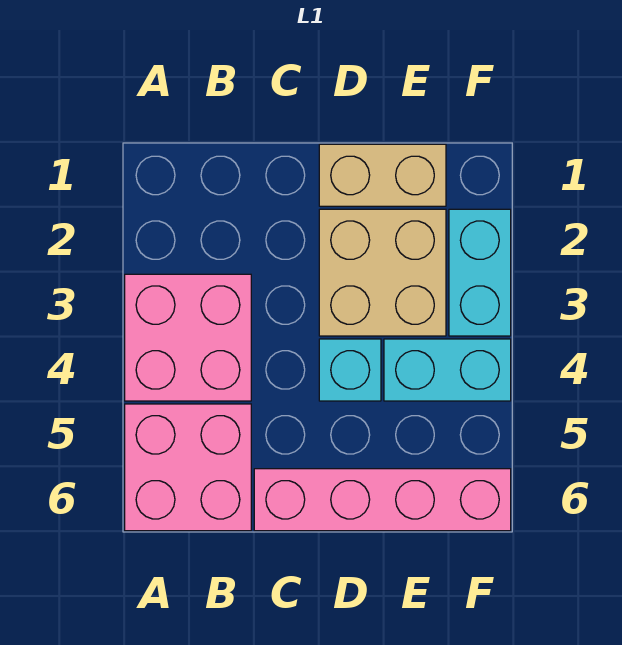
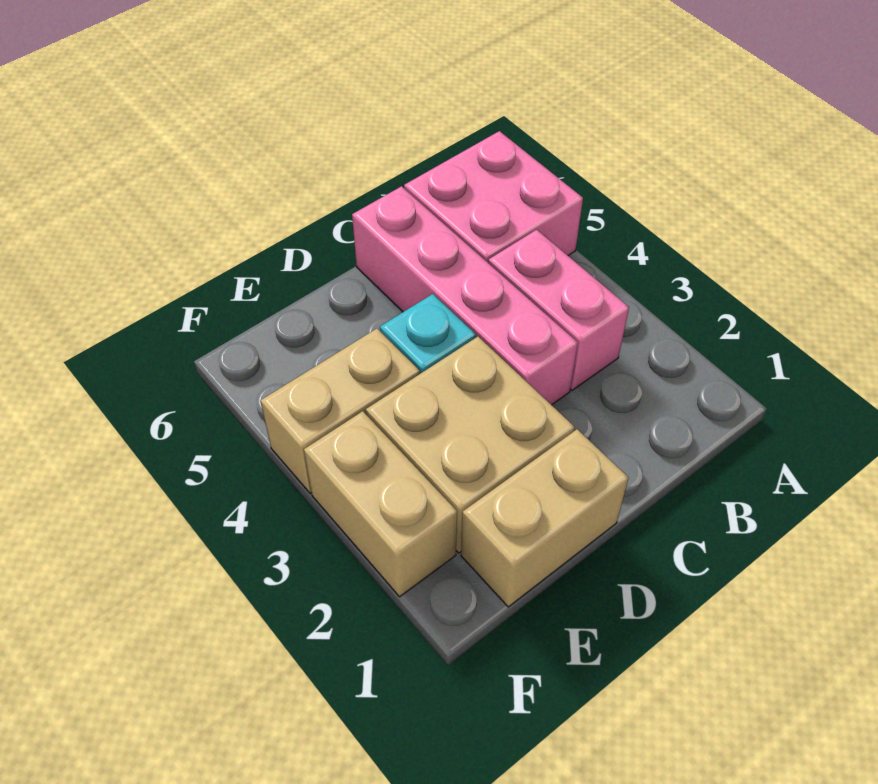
pink brick A3:B4 level 1 -> pink brick B3:B4 level 1
pink brick C6:F6 level 1 -> pink brick C3:C6 level 1
cyan brick E4:F4 level 1 -> tan brick E4:F4 level 1
cyan brick F2:F3 level 1 -> tan brick F2:F3 level 1

